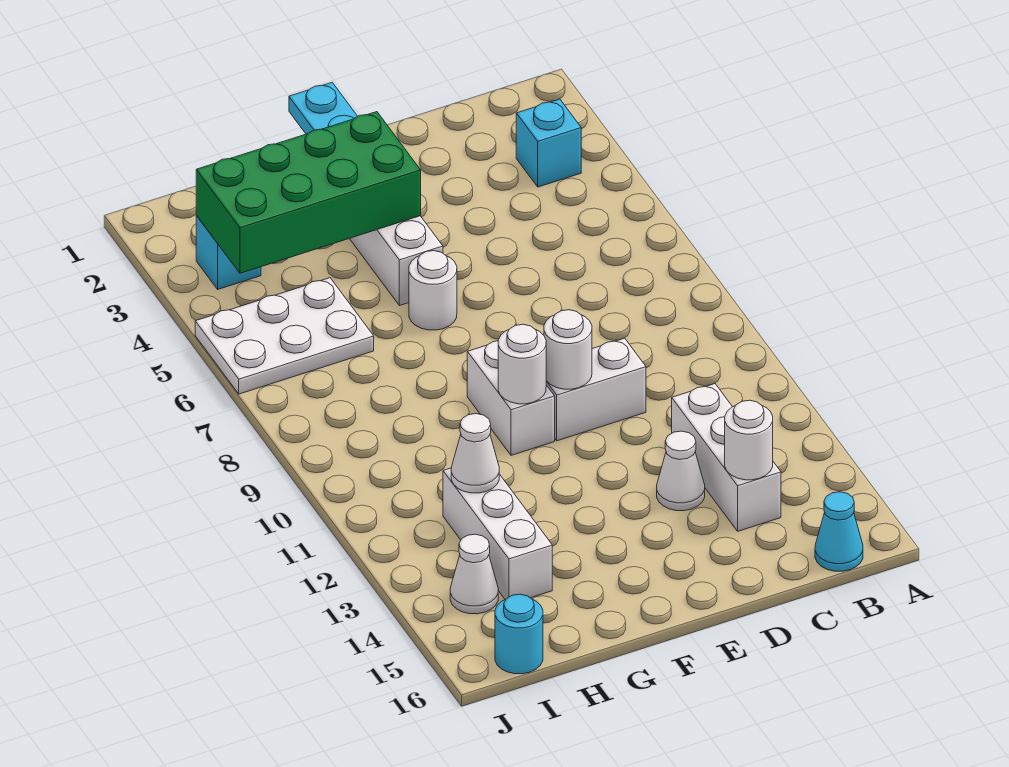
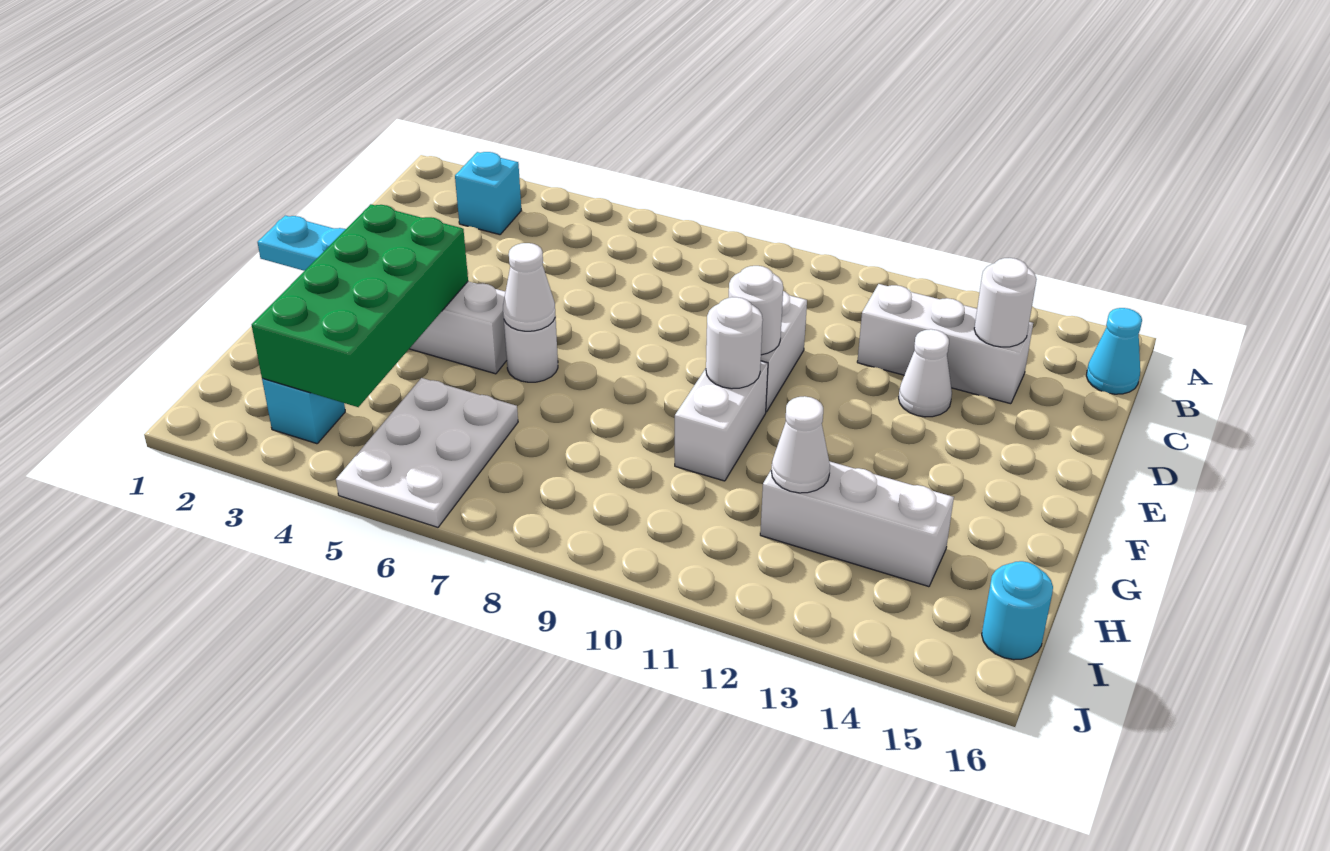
white brick F9:F10 level 1 -> white brick F10:G10 level 1
white cone I14 level 1 -> white cone F6 level 2

